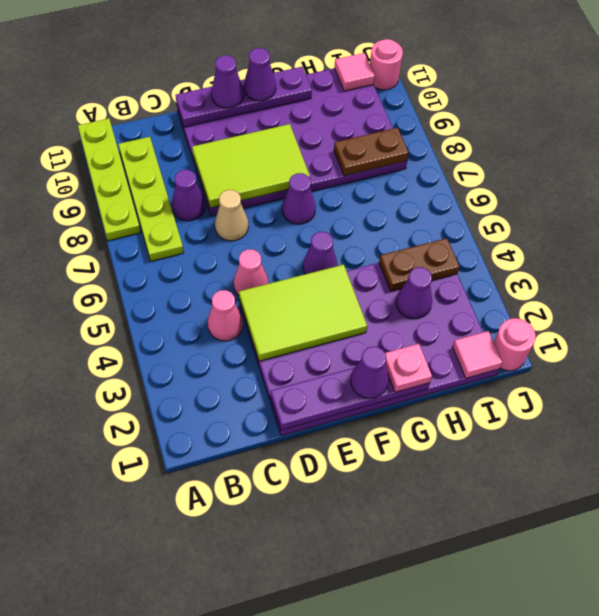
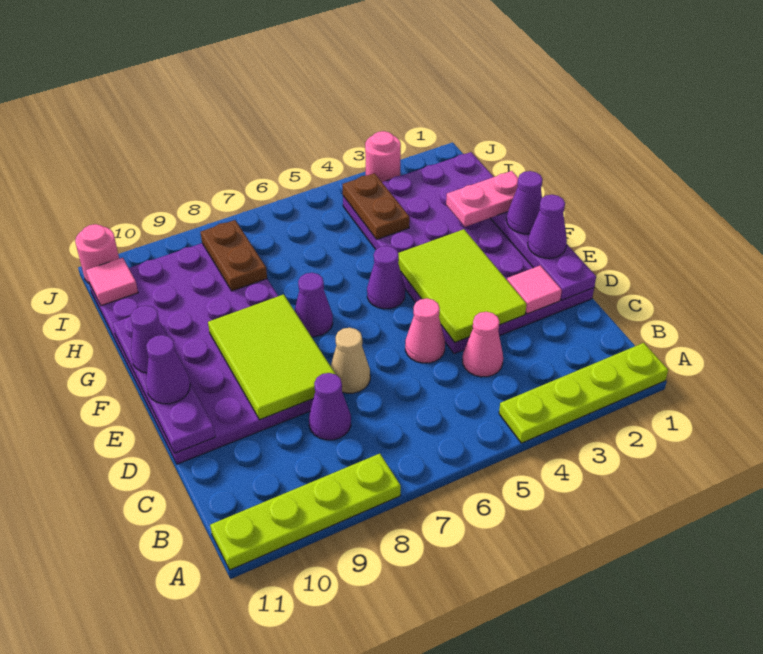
lime plate B7:B10 level 1 -> lime plate A1:A4 level 1
pink plate G1 level 3 -> pink plate G1:G2 level 3
purple cone H3 level 2 -> purple cone E1 level 3
pink tile I1 level 2 -> pink tile D2 level 2
pink round brick J1 level 1 -> pink round brick J3 level 1

